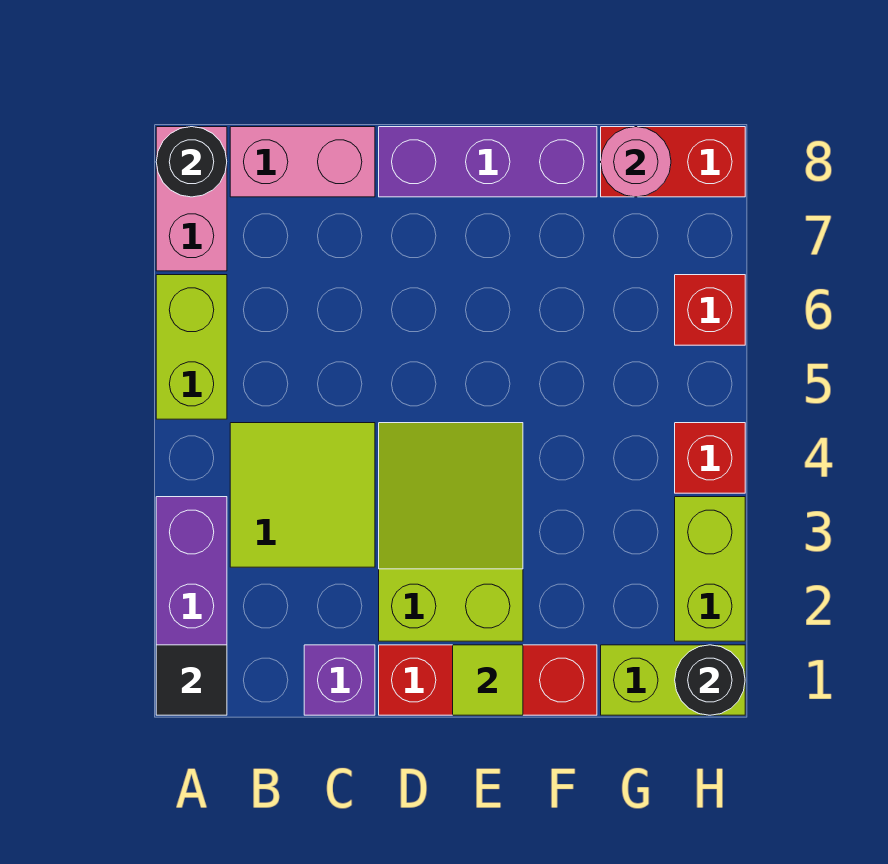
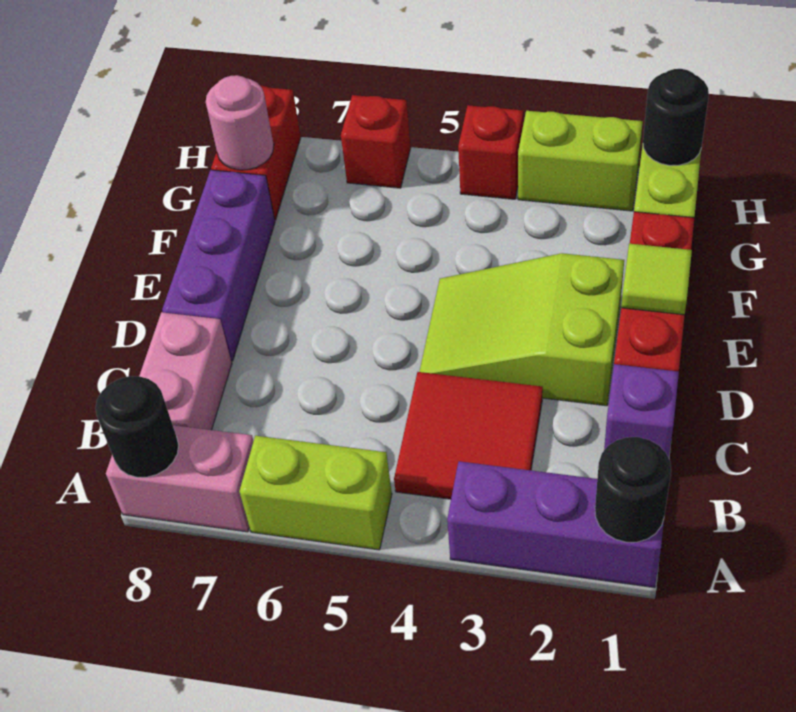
black tile A1 level 2 -> black round brick A1 level 2
lime tile B3:C4 level 1 -> red tile B3:C4 level 1

